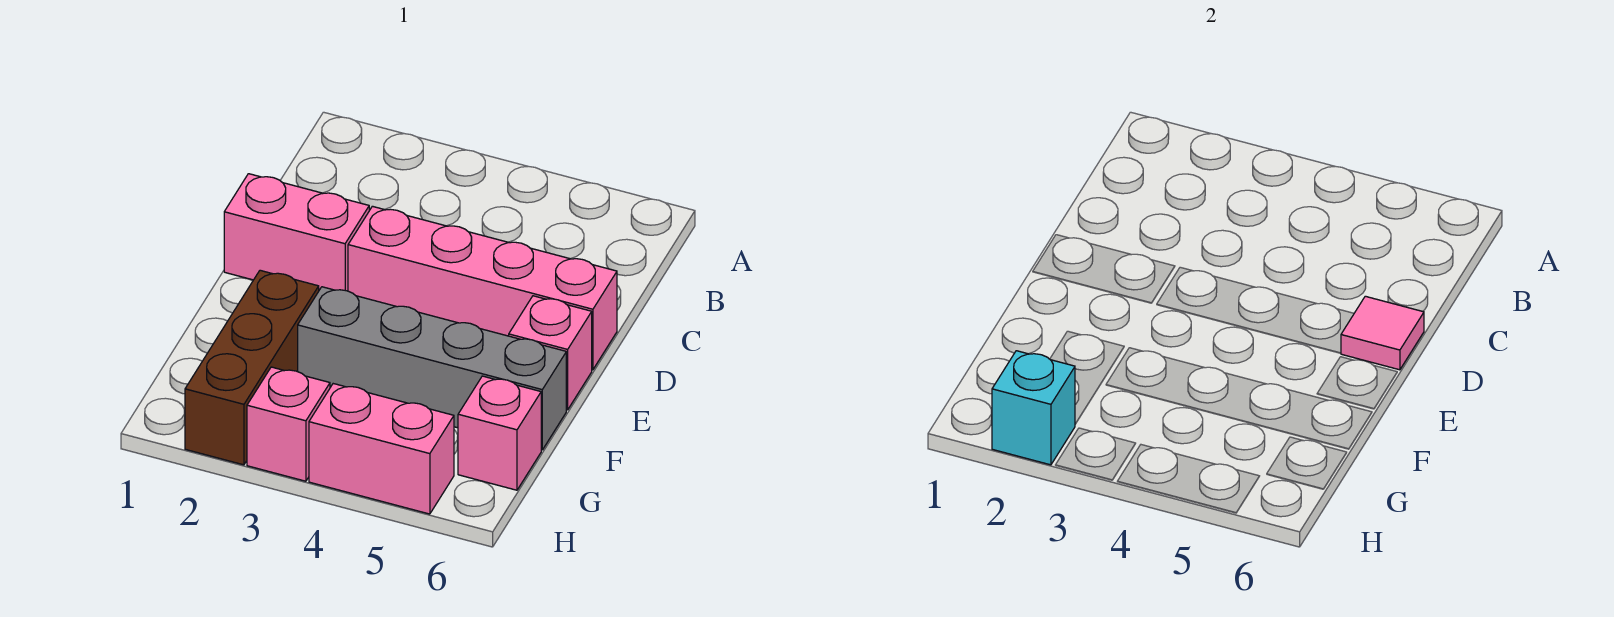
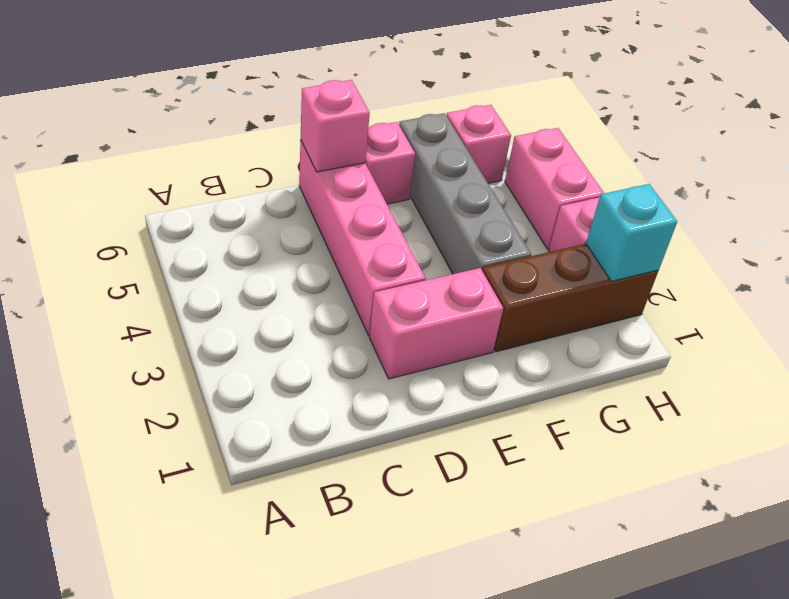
pink brick D1:D2 level 1 -> pink brick D2:E2 level 1
pink tile D6 level 2 -> pink brick D6 level 2

